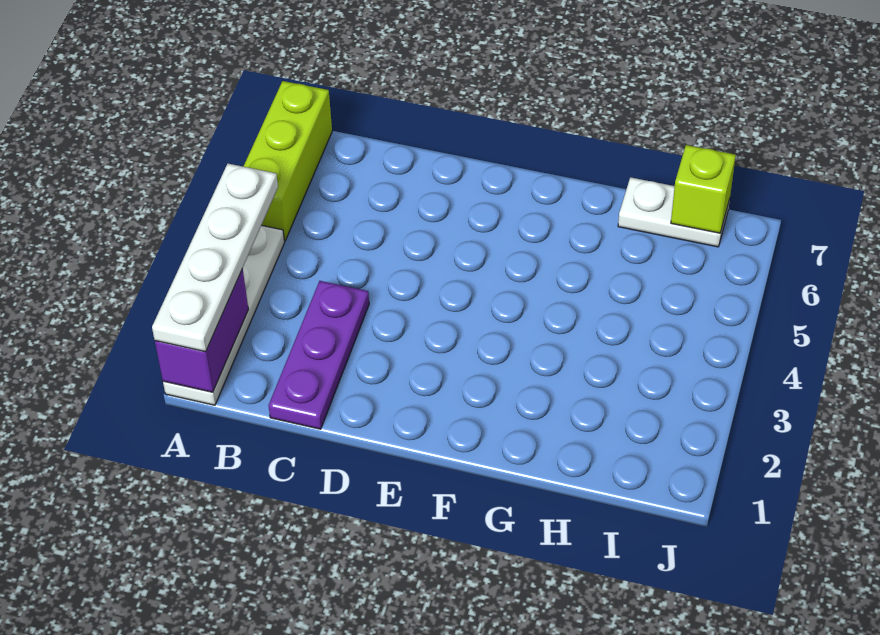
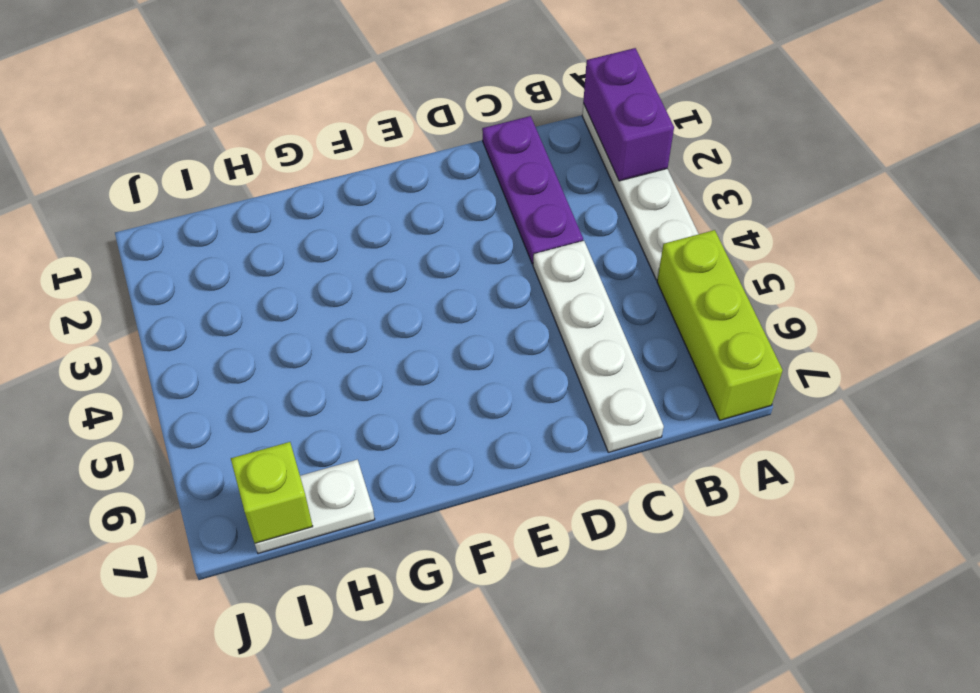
white plate A1:A4 level 3 -> white plate C4:C7 level 1

